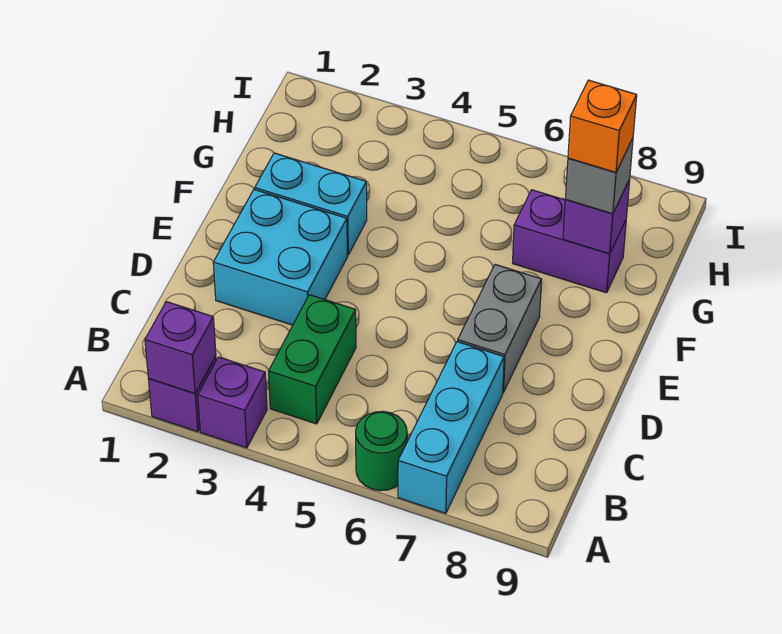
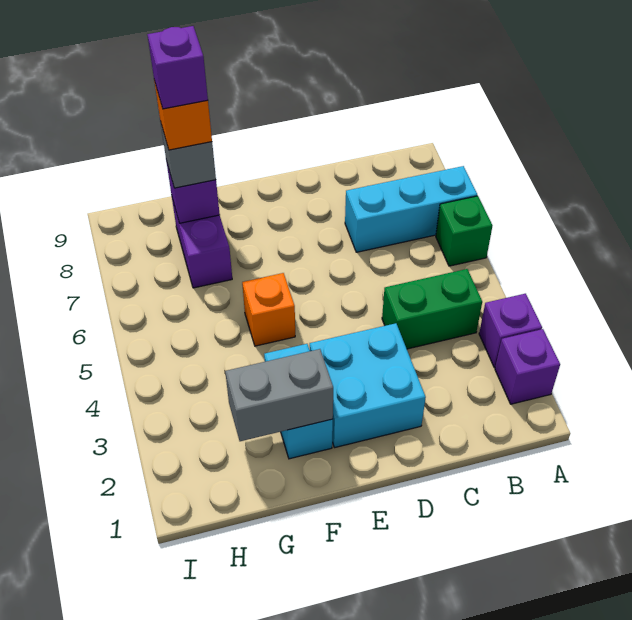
purple brick A2 level 2 -> purple brick G8 level 5
green round brick A6 level 1 -> green brick A6 level 1
grey brick D7:E7 level 1 -> grey brick F2:G2 level 2
none -> orange brick F5 level 1

